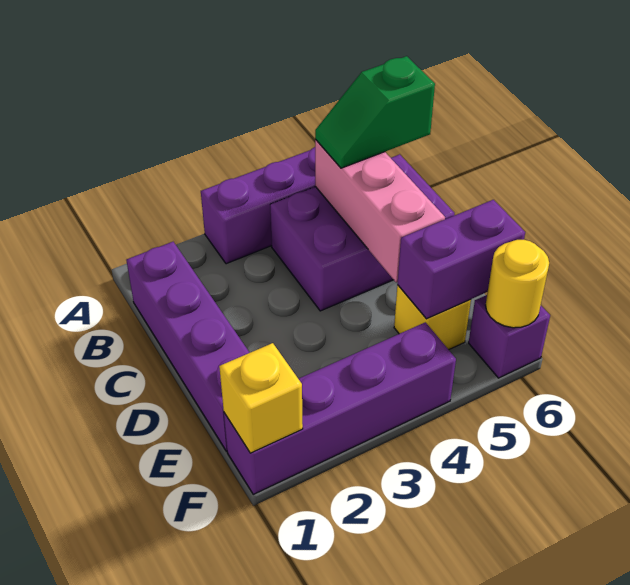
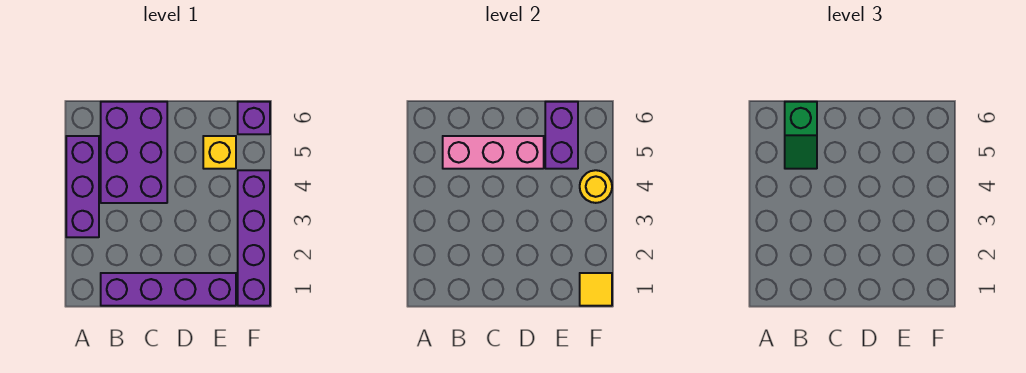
yellow brick F1 level 2 -> yellow tile F1 level 2
yellow round brick F6 level 2 -> yellow round brick F4 level 2

